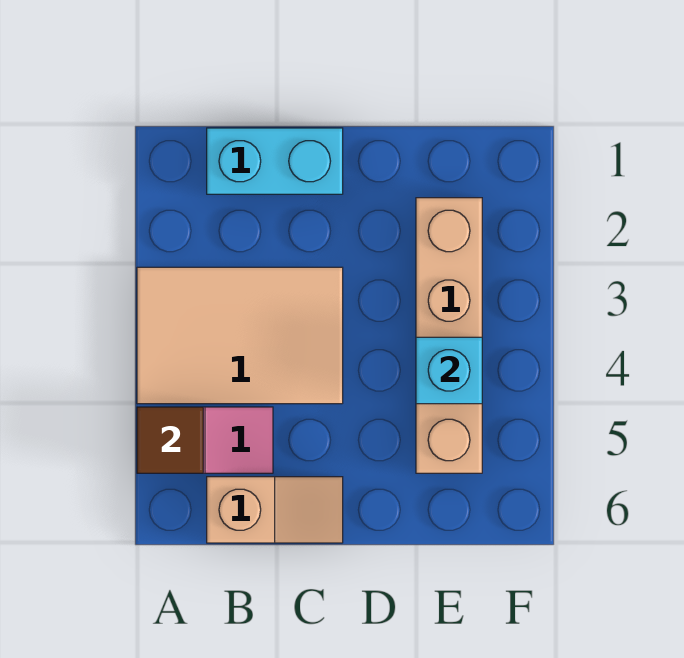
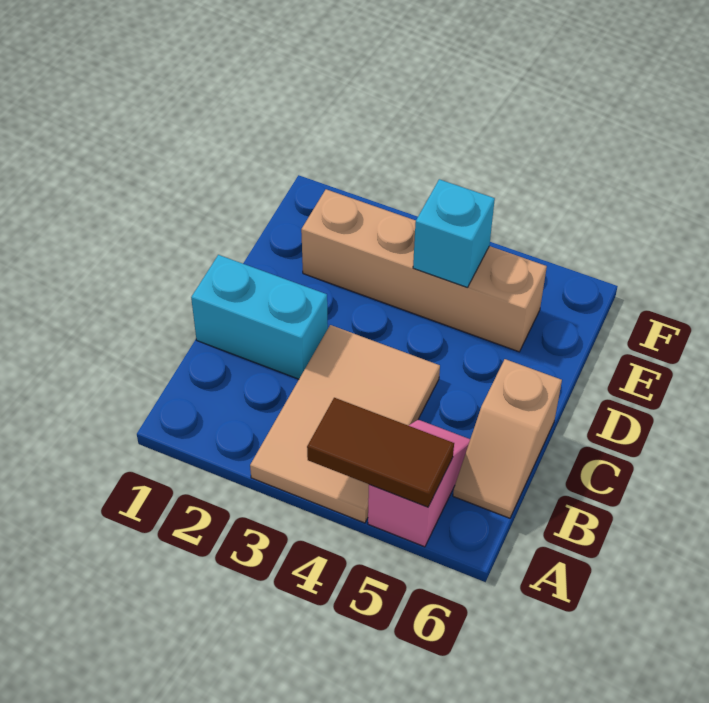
brown tile A5 level 2 -> brown tile A4:A5 level 2
cyan brick B1:C1 level 1 -> cyan brick C1:C2 level 1
tan slope B6:C6 level 1 top B -> tan slope B6:C6 level 1 top C

